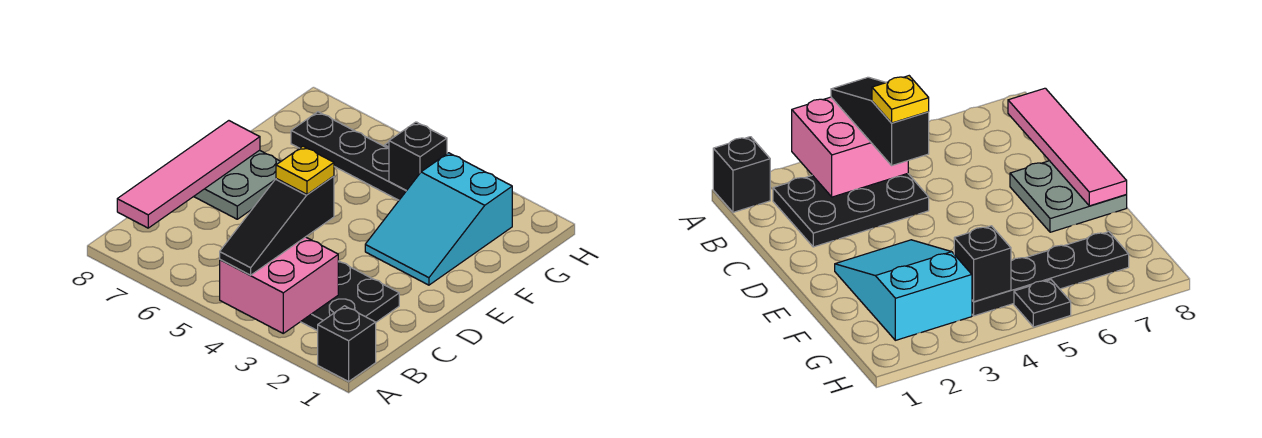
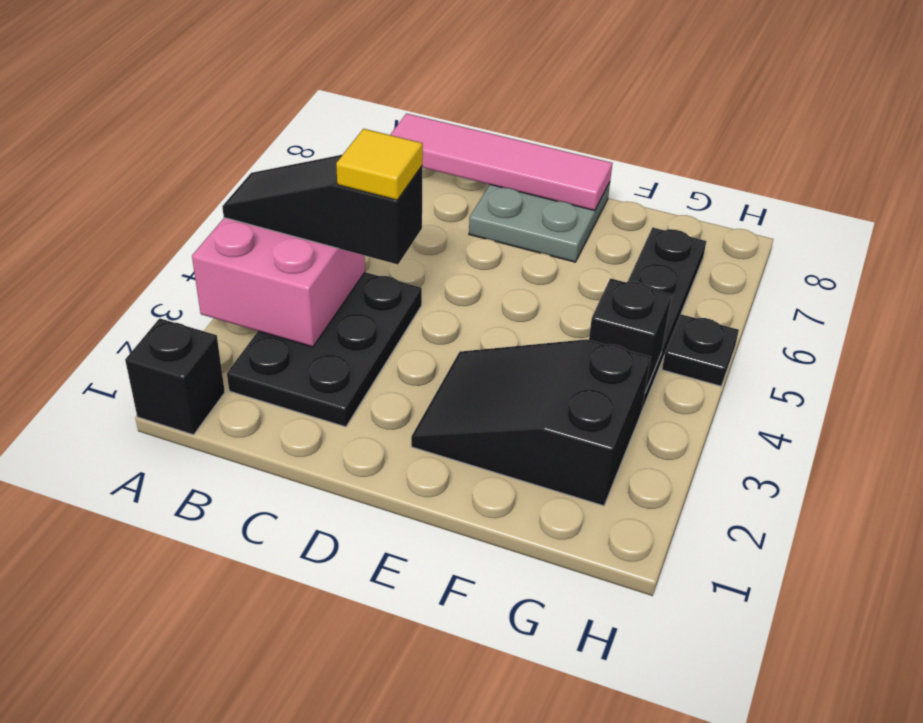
yellow plate C4 level 4 -> yellow tile C4 level 4
cyan slope E2:G3 level 1 top G -> black slope E2:G3 level 1 top G

